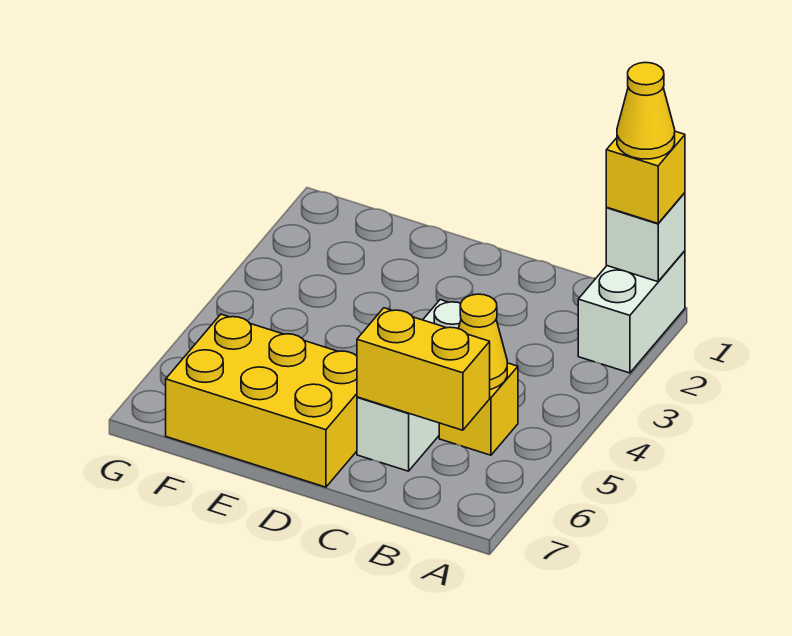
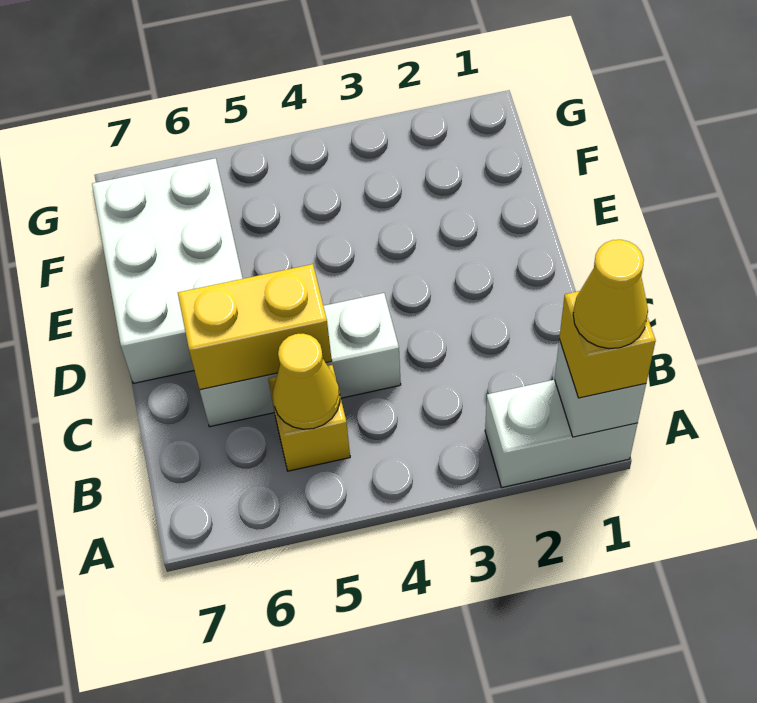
yellow brick B6:C6 level 2 -> yellow brick C5:C6 level 2
yellow brick D6:F7 level 1 -> white brick D6:F7 level 1

